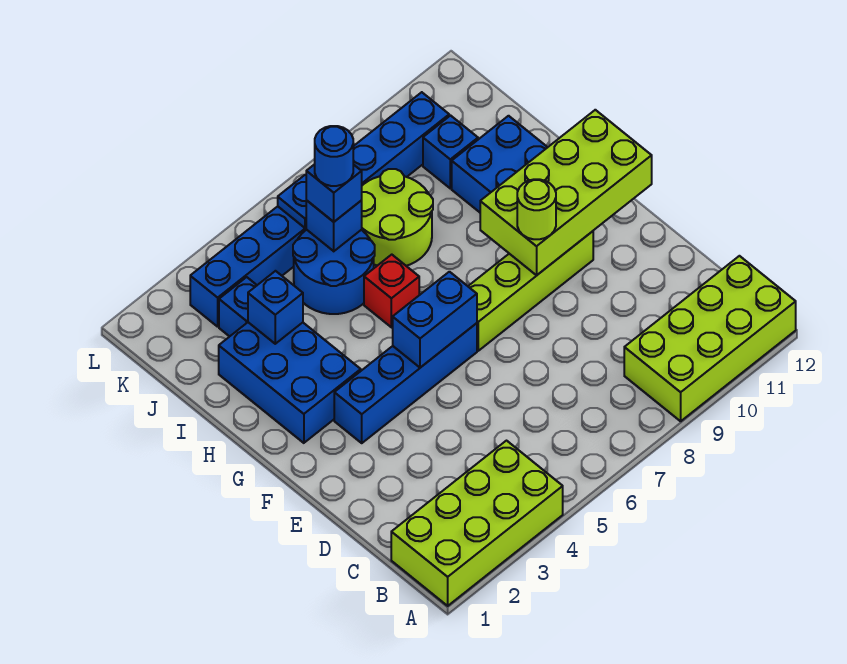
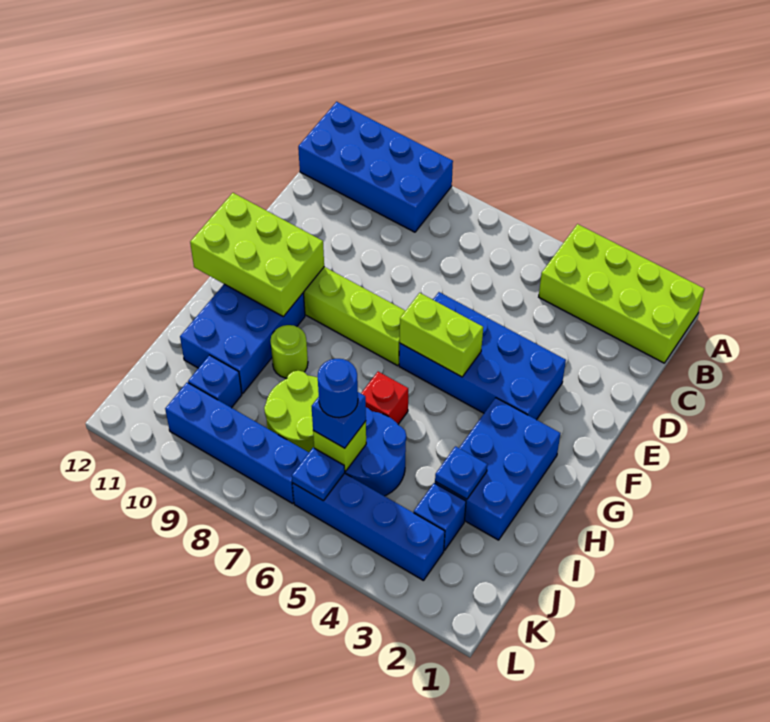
lime brick A9:B12 level 1 -> blue brick A9:B12 level 1
blue brick F3:F6 level 1 -> blue brick E3:F6 level 1
blue brick F5:F6 level 2 -> lime brick F5:F6 level 2
lime brick F9:G12 level 2 -> lime brick F10:G12 level 2
lime round brick F9 level 3 -> lime round brick H9 level 1
blue brick I3 level 2 -> blue plate I3 level 2
blue brick J6 level 2 -> lime brick J6 level 2

